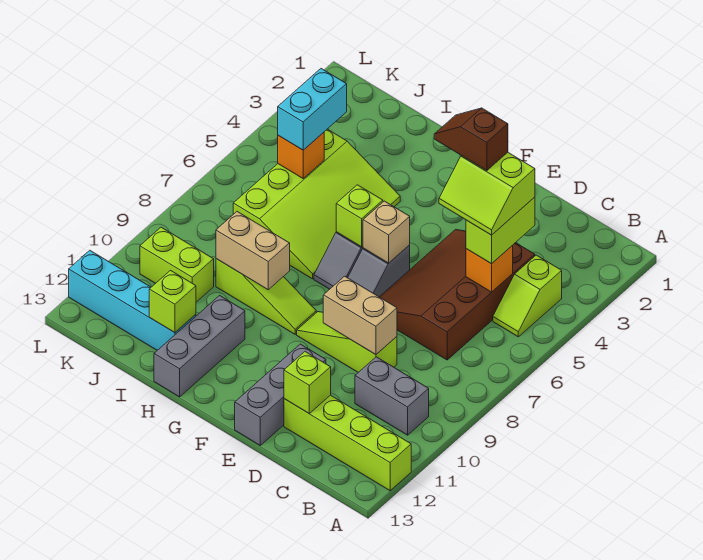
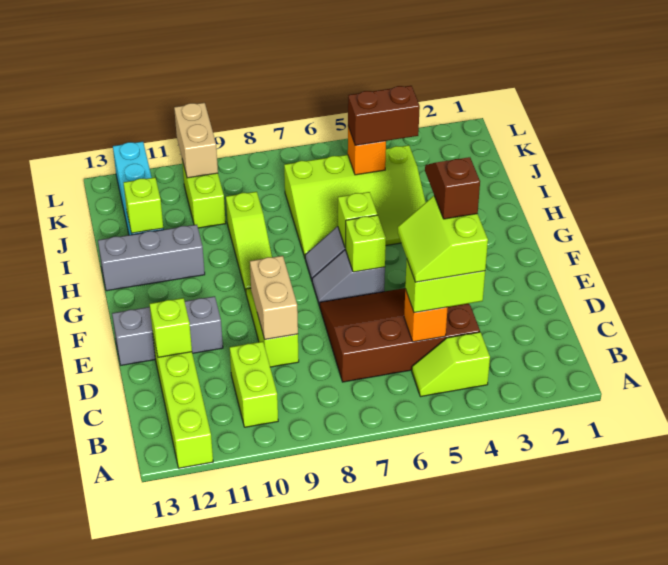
grey brick B10:C10 level 1 -> lime brick B10:C10 level 1
tan brick F6 level 2 -> lime brick F6 level 2
tan brick H9:I9 level 2 -> tan brick K10:L10 level 2
cyan brick J4:J5 level 3 -> brown brick J4:J5 level 3

